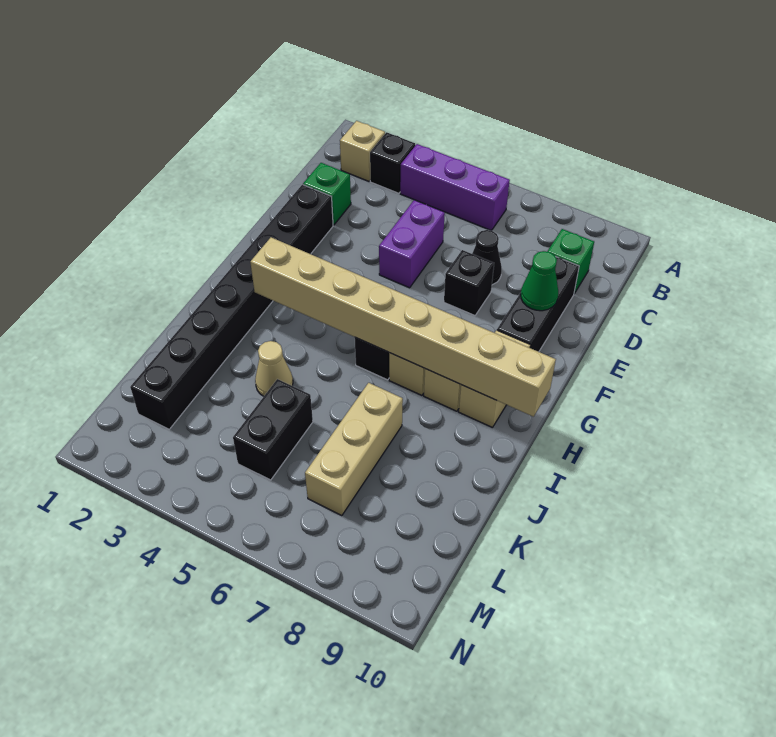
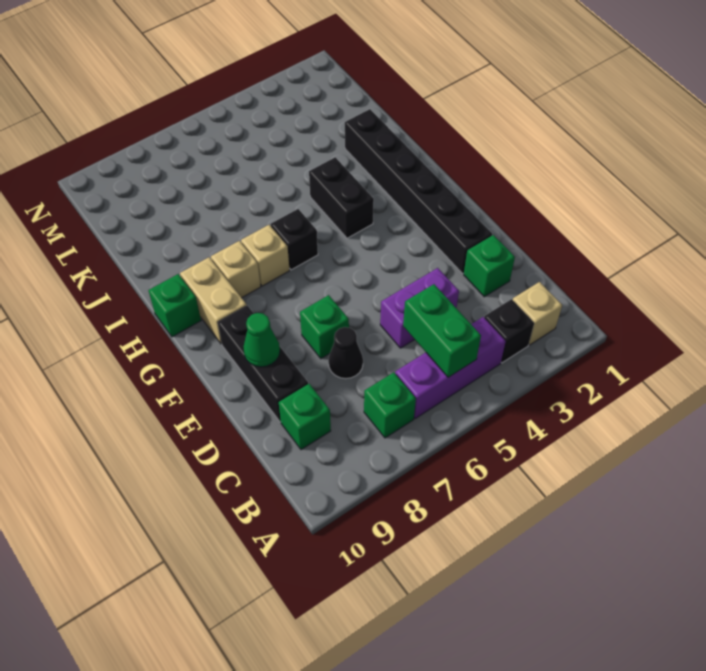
none -> green brick B5:C5 level 2
none -> green brick B7 level 1
purple brick D5:E5 level 1 -> purple brick D4:D5 level 1
black brick E2:L2 level 1 -> black brick E2:J2 level 1
black brick E7 level 1 -> green brick E7 level 1
tan brick H3:H10 level 2 -> none
none -> green brick H10 level 1
tan cone J4 level 1 -> none
tan brick J7:L7 level 1 -> none
black brick K5:L5 level 1 -> black brick H4:I4 level 1

